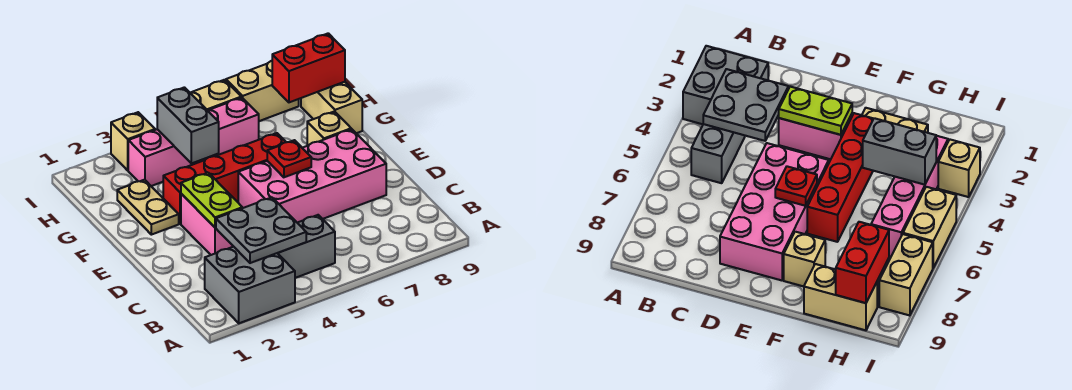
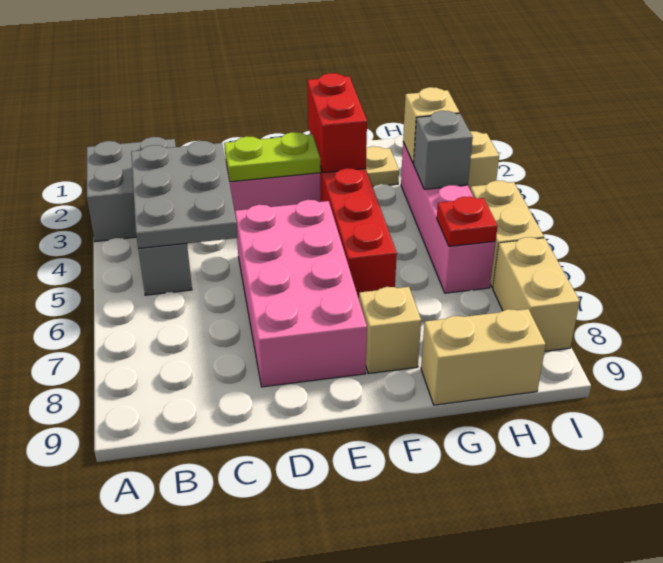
grey plate B3:C4 level 2 -> grey plate B3:C5 level 2
red plate E6 level 2 -> red plate H6 level 2
grey brick G4:H4 level 2 -> grey brick H4 level 2
none -> tan brick H3 level 2
red brick H8:H9 level 2 -> red brick F2:F3 level 2

